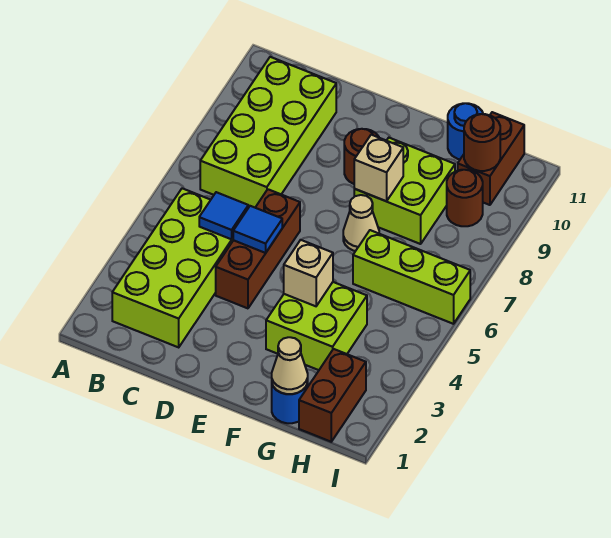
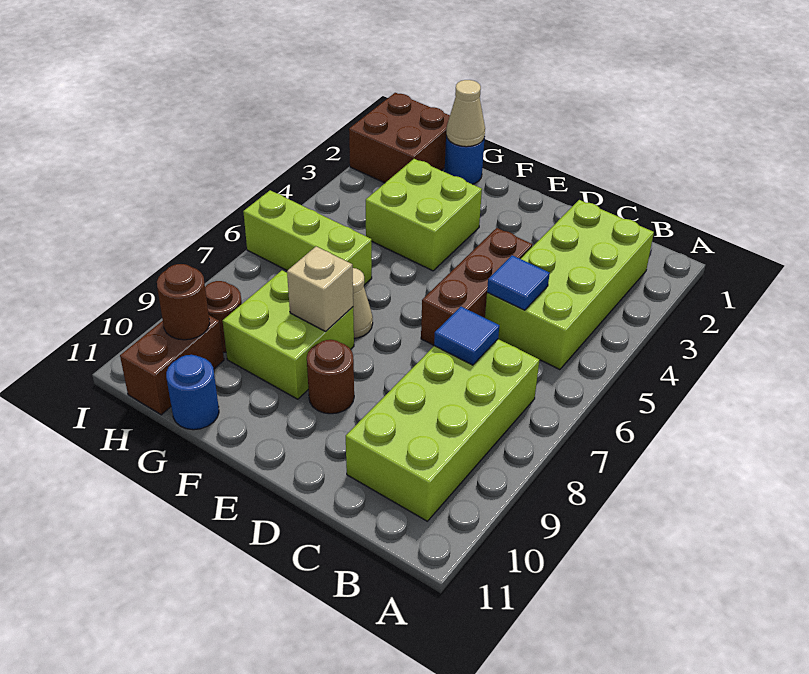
blue tile D5 level 2 -> blue tile C7 level 2
tan brick F4 level 2 -> none
brown brick H1:H2 level 1 -> brown brick H1:I2 level 1

